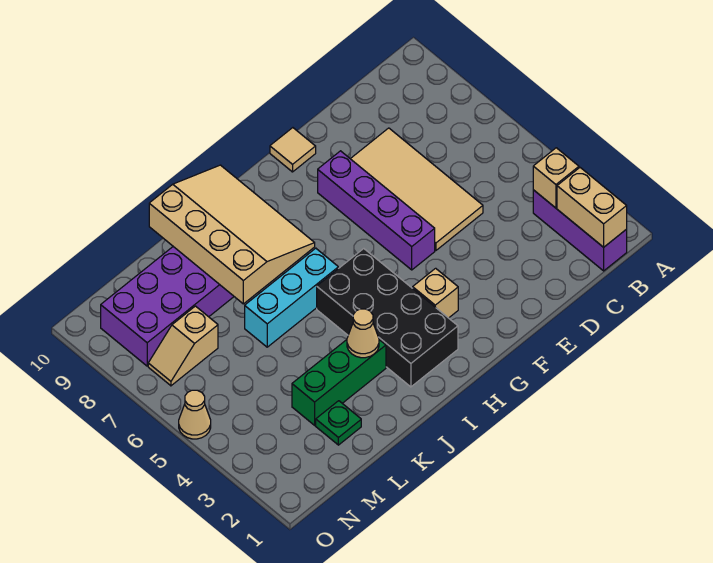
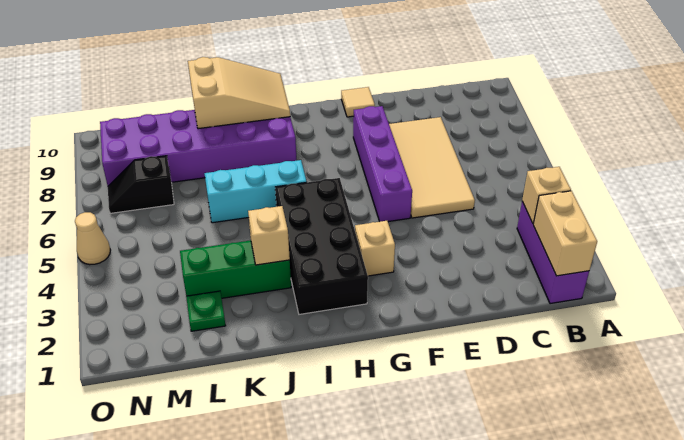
tan slope I7:K10 level 2 top K -> tan slope I9:K10 level 2 top K
tan cone J3 level 2 -> tan brick J3 level 2
tan slope M7:N7 level 1 top M -> black slope M7:N7 level 1 top M

